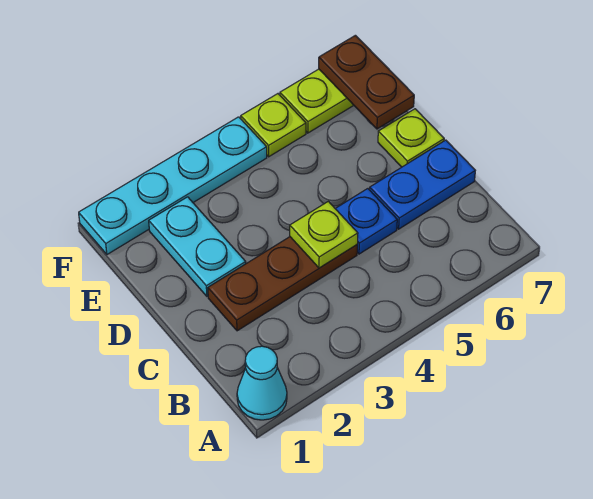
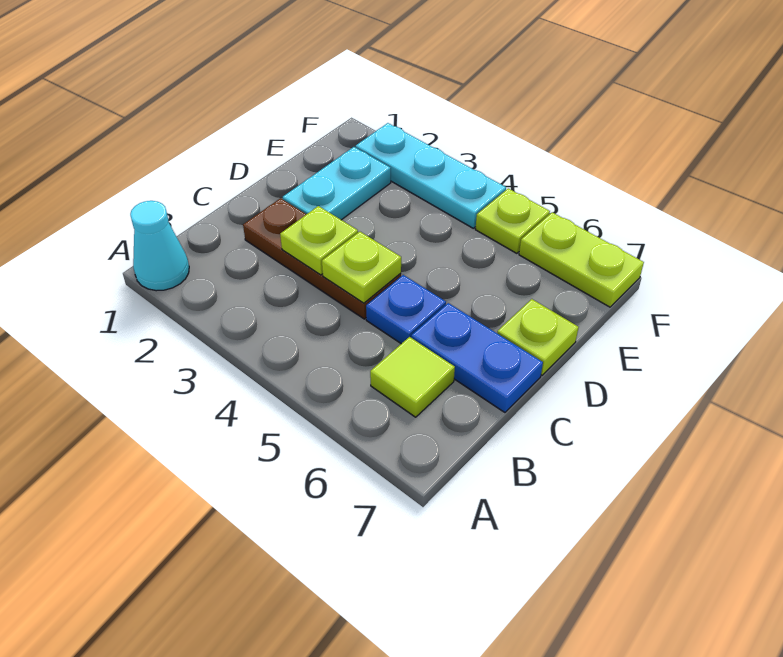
none -> lime tile B6 level 1
none -> lime plate C3 level 2
brown plate E7:F7 level 2 -> none
cyan plate F1:F4 level 1 -> cyan plate F2:F4 level 1

